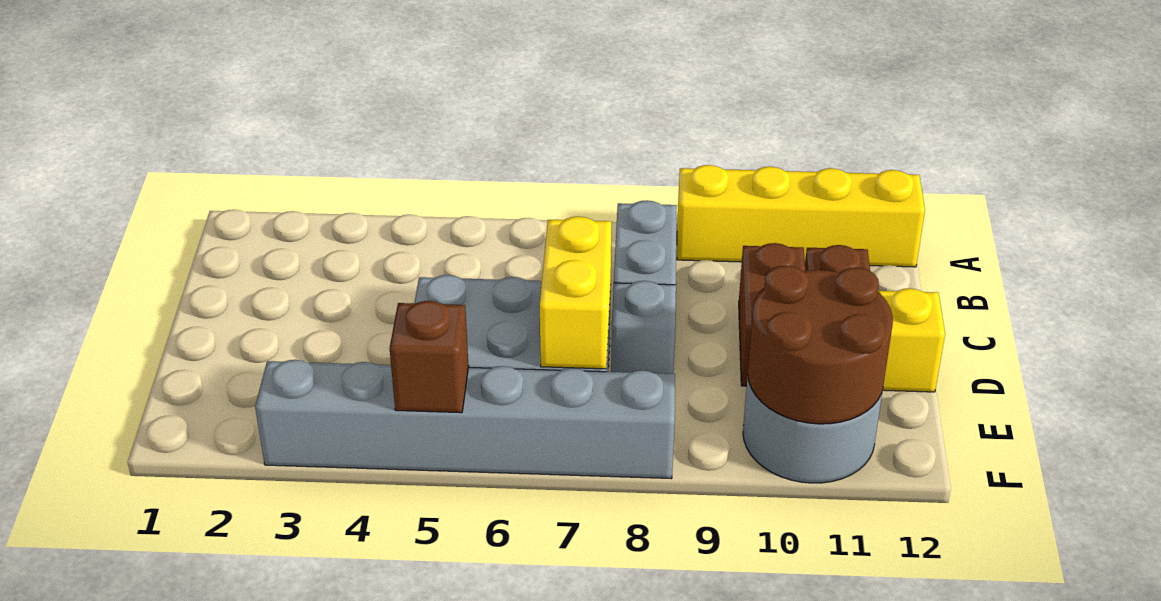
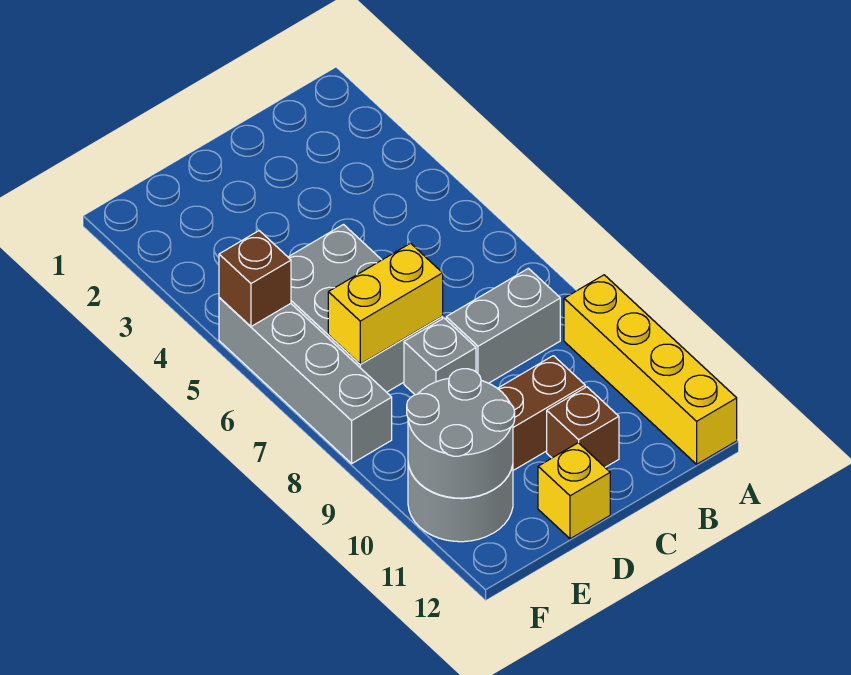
brown round brick E10:F11 level 2 -> grey round brick E10:F11 level 2
grey brick F3:F8 level 1 -> grey brick F5:F8 level 1

